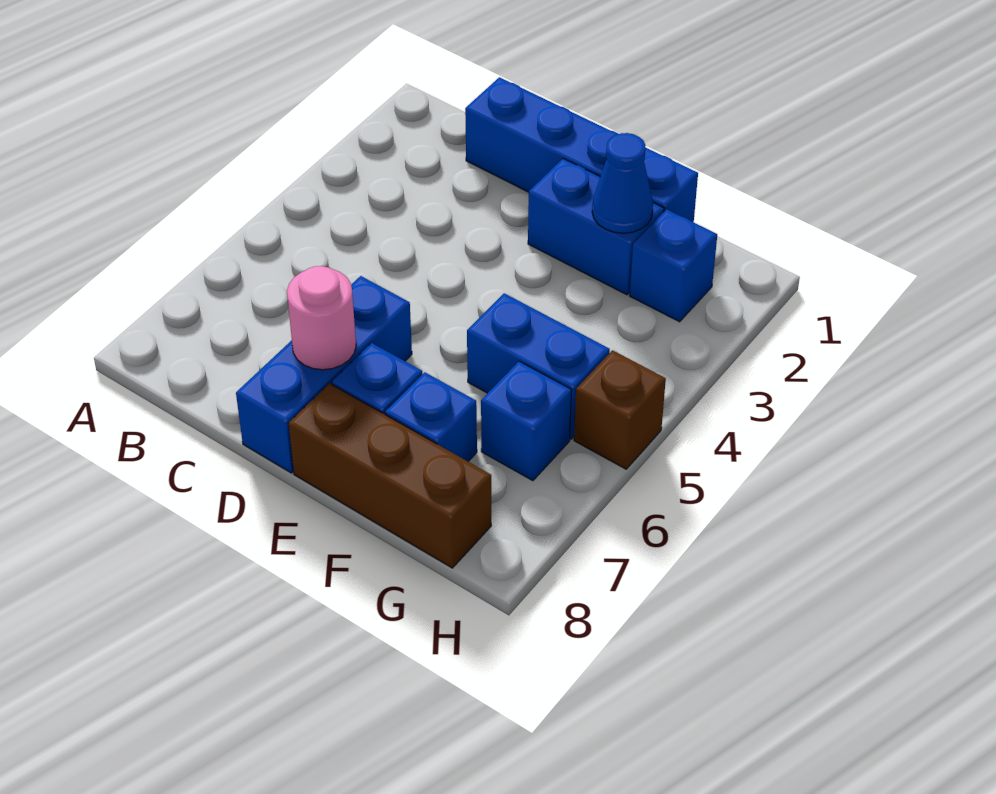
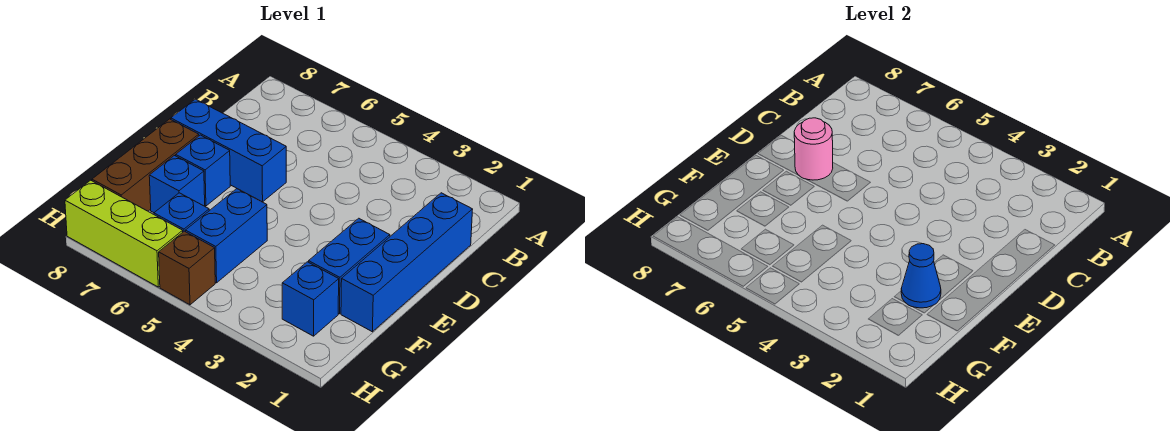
none -> lime brick H6:H8 level 1

